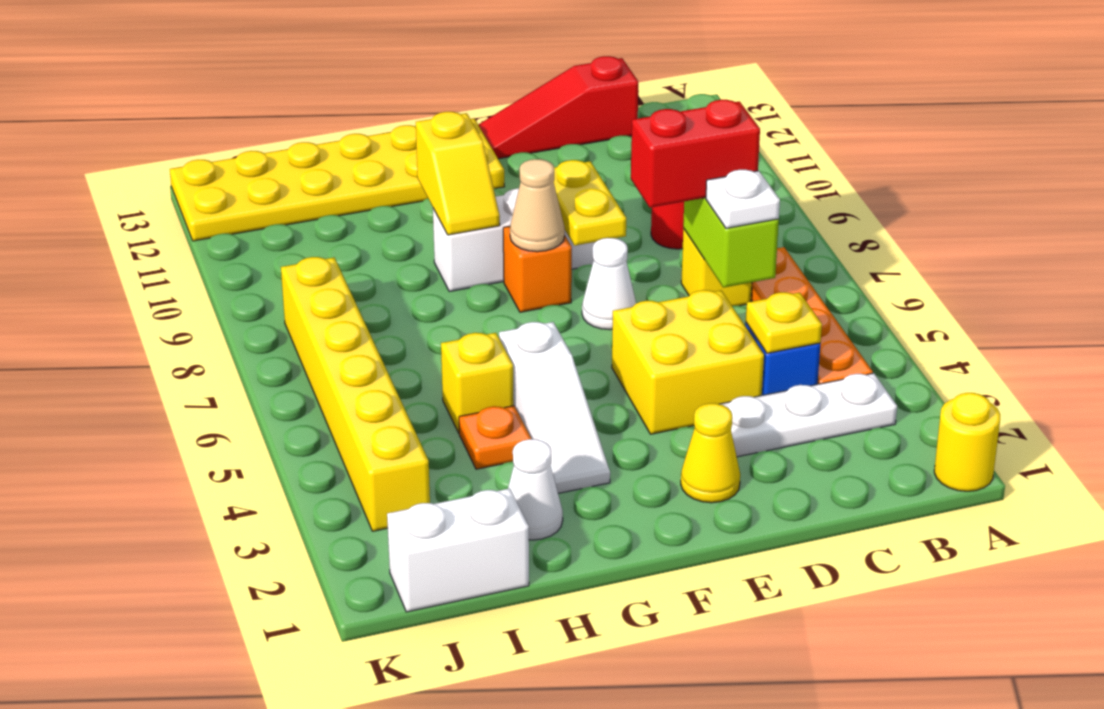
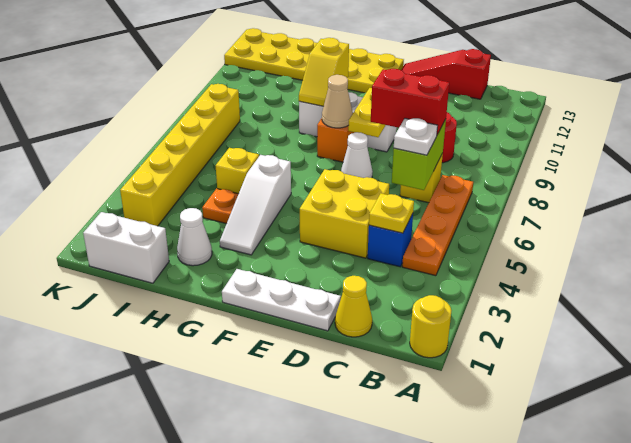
white plate B3:D3 level 1 -> white plate D1:F1 level 1
yellow cone E2 level 1 -> yellow cone C1 level 1

